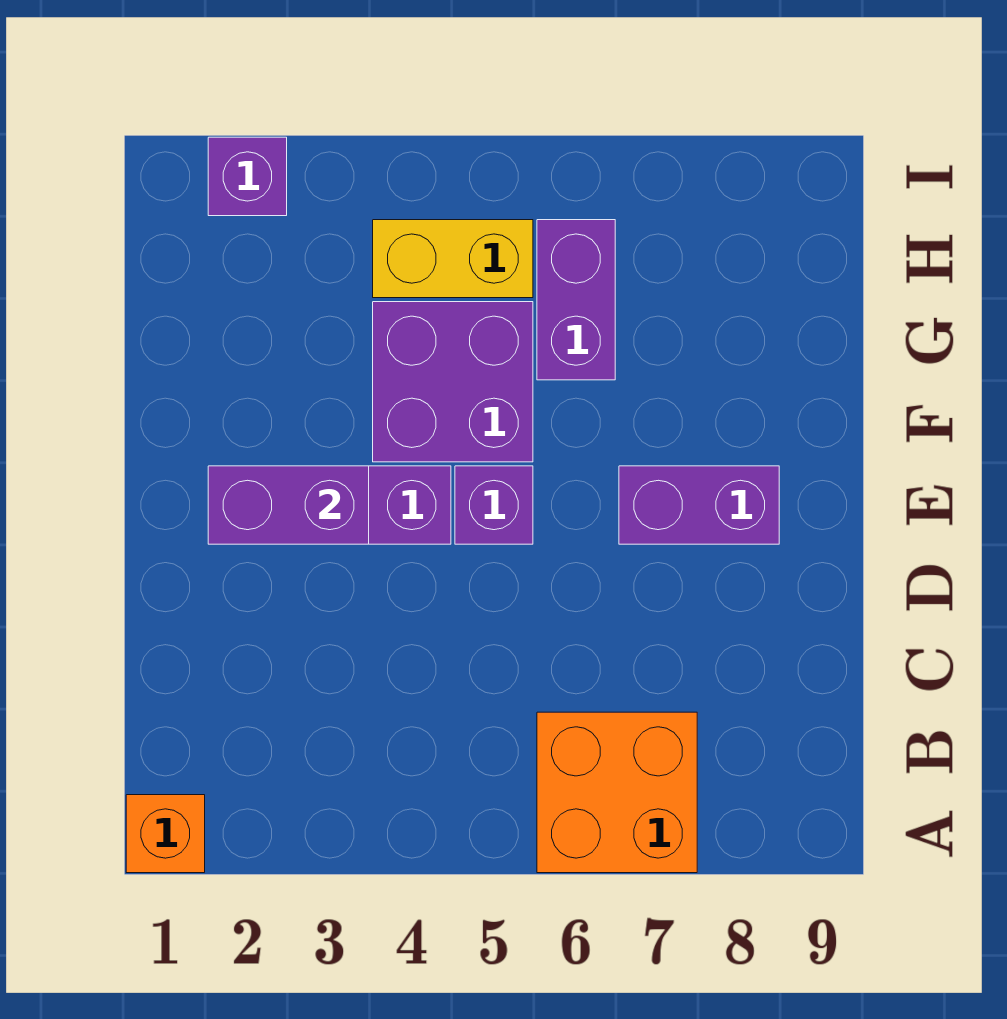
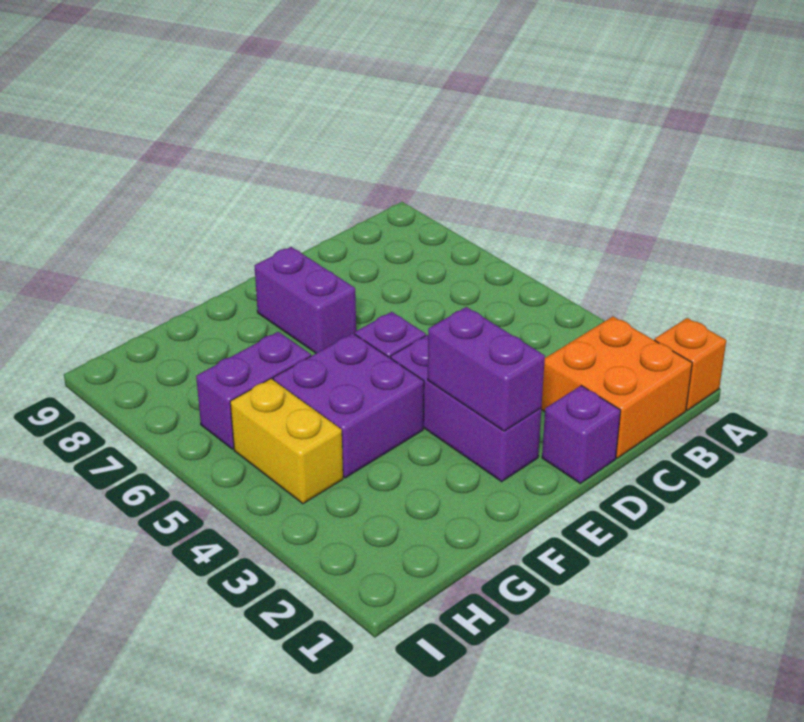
orange brick A6:B7 level 1 -> orange brick B1:C2 level 1
purple brick I2 level 1 -> purple brick D1 level 1

